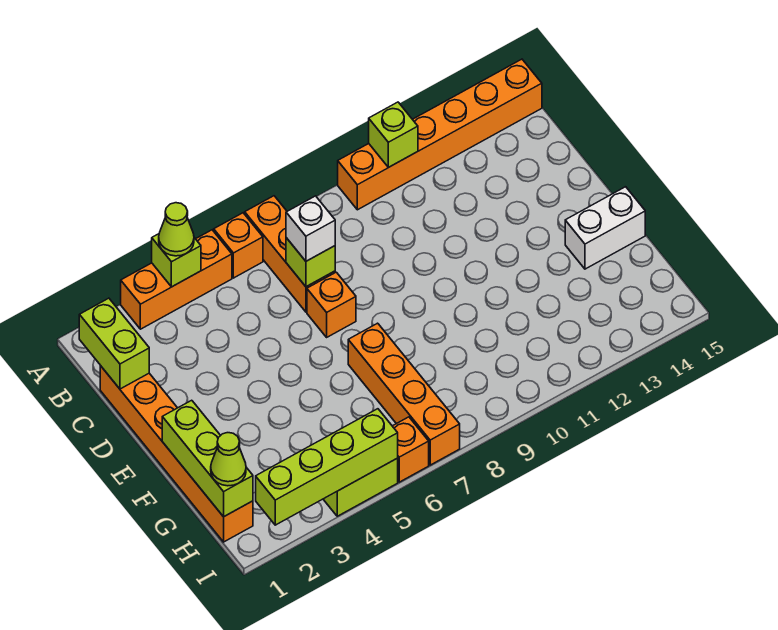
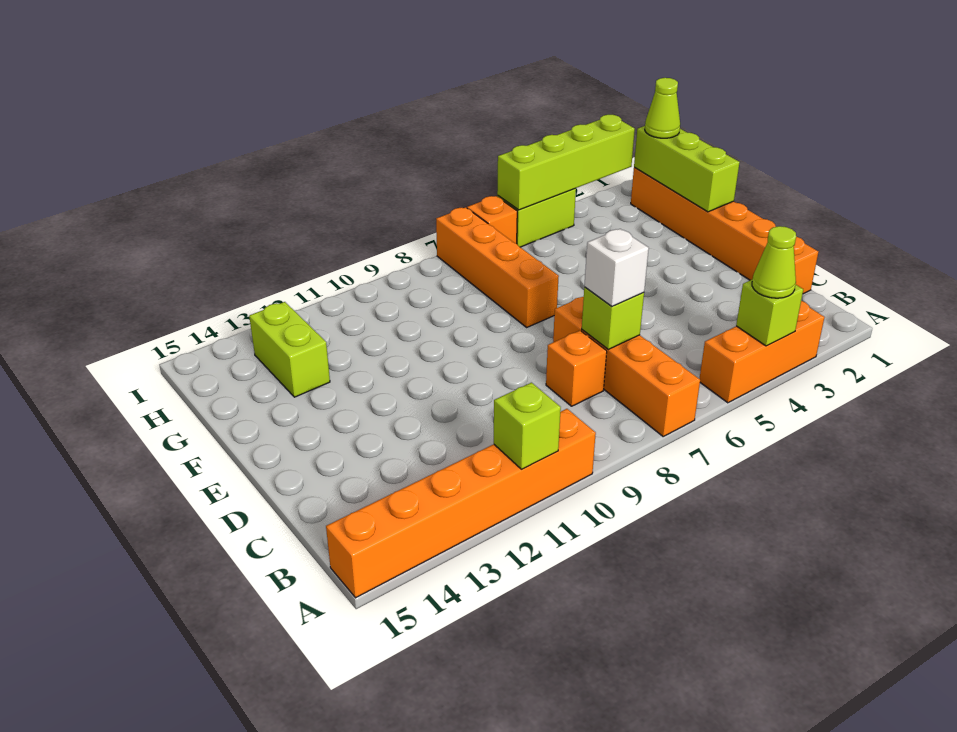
orange brick A6 level 1 -> orange brick C8 level 1
lime brick B1:C1 level 2 -> lime brick G13:H13 level 1
white brick F14:F15 level 1 -> none

